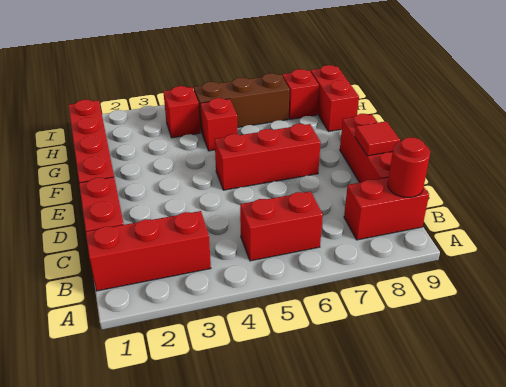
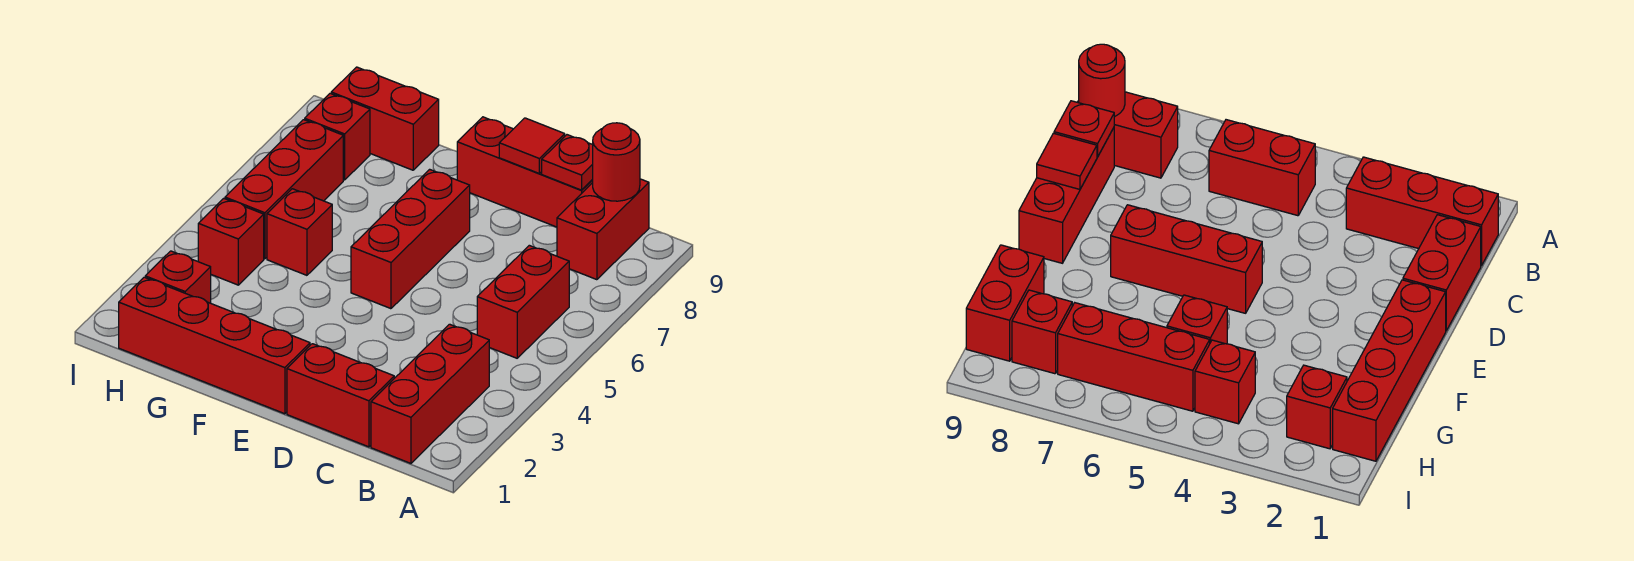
none -> red plate C9 level 2
none -> red brick H2 level 1
brown brick H5:H7 level 1 -> red brick H5:H7 level 1

